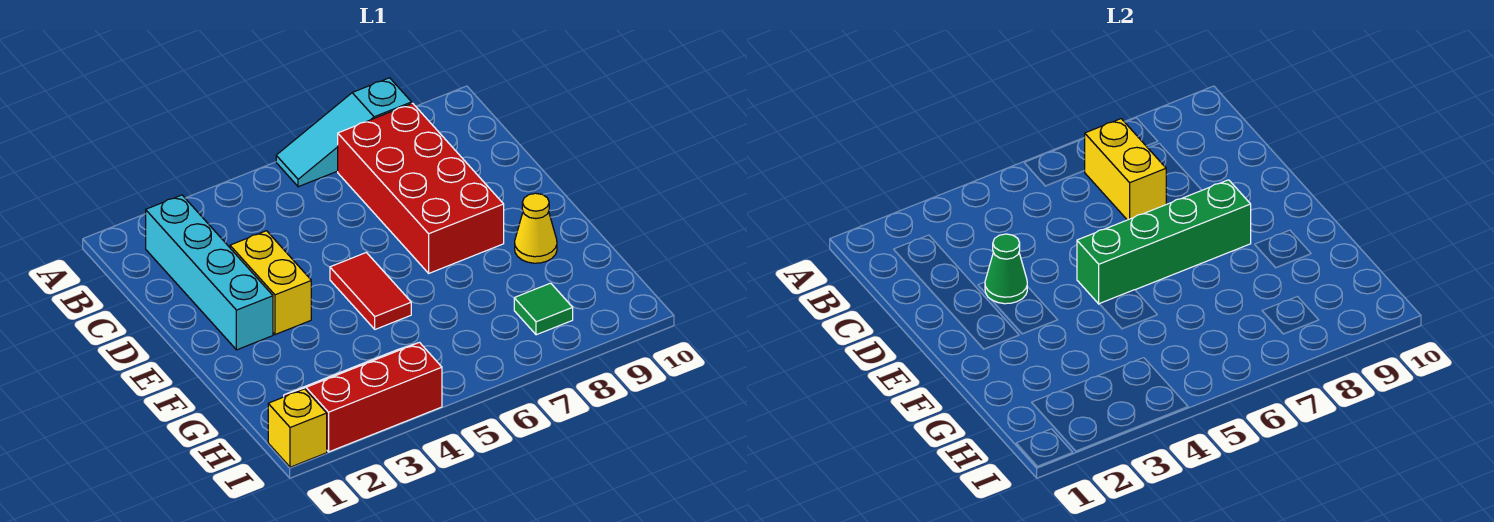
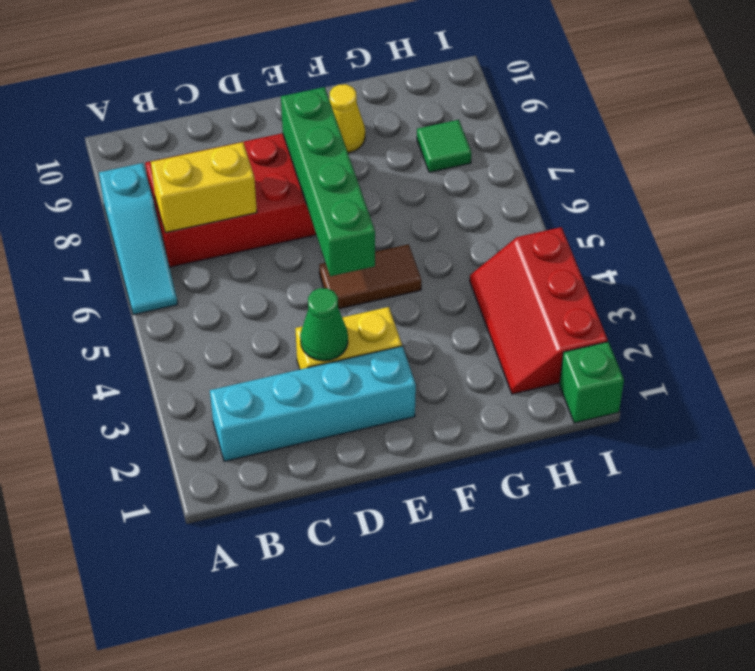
red tile E5:F5 level 1 -> brown tile E5:F5 level 1
yellow brick I1 level 1 -> green brick I1 level 1

